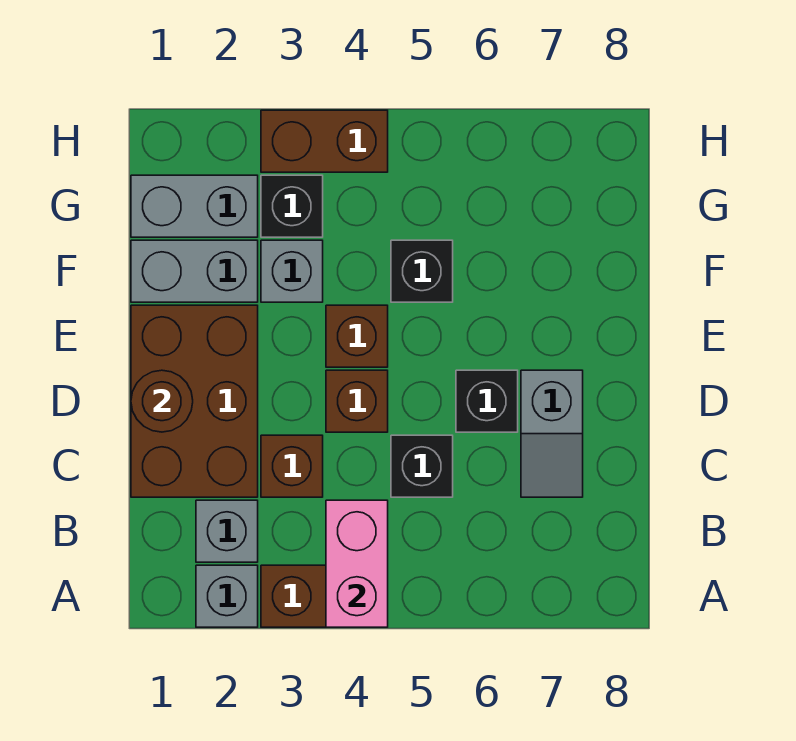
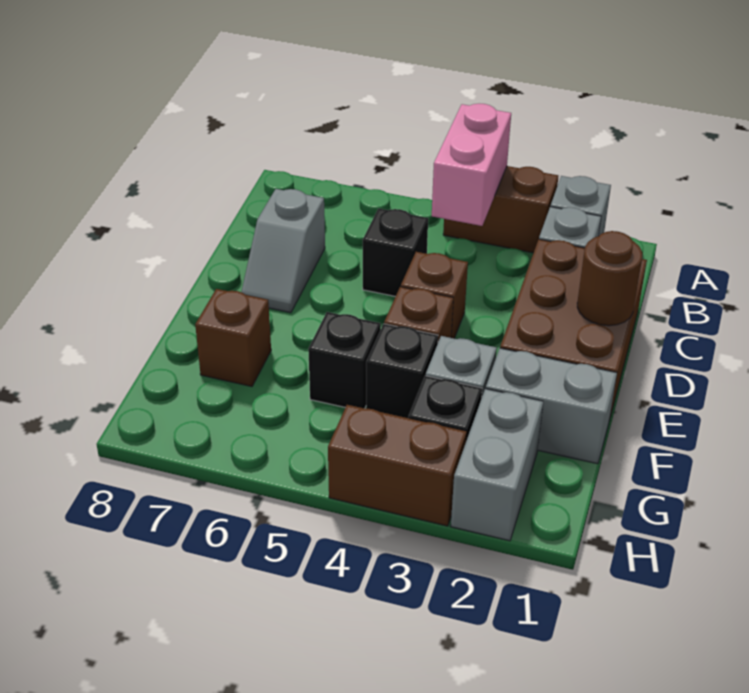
brown brick C3 level 1 -> brown brick F7 level 1
grey slope C7:D7 level 1 top D -> grey slope C7:D7 level 1 top C
black brick D6 level 1 -> black brick F4 level 1
grey brick G1:G2 level 1 -> grey brick G2:H2 level 1

